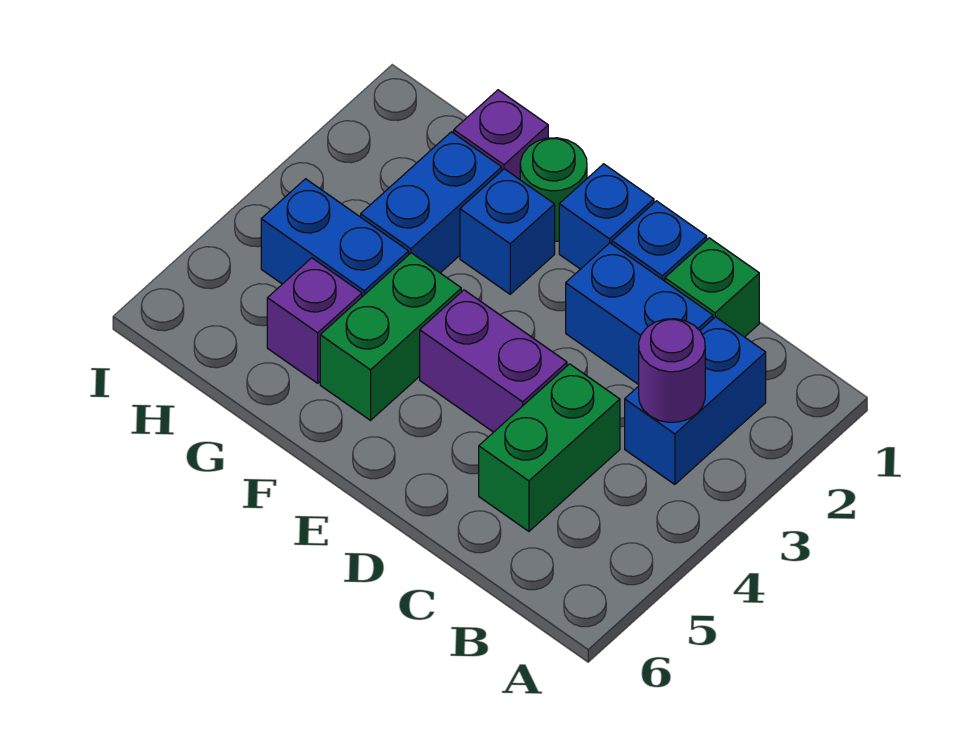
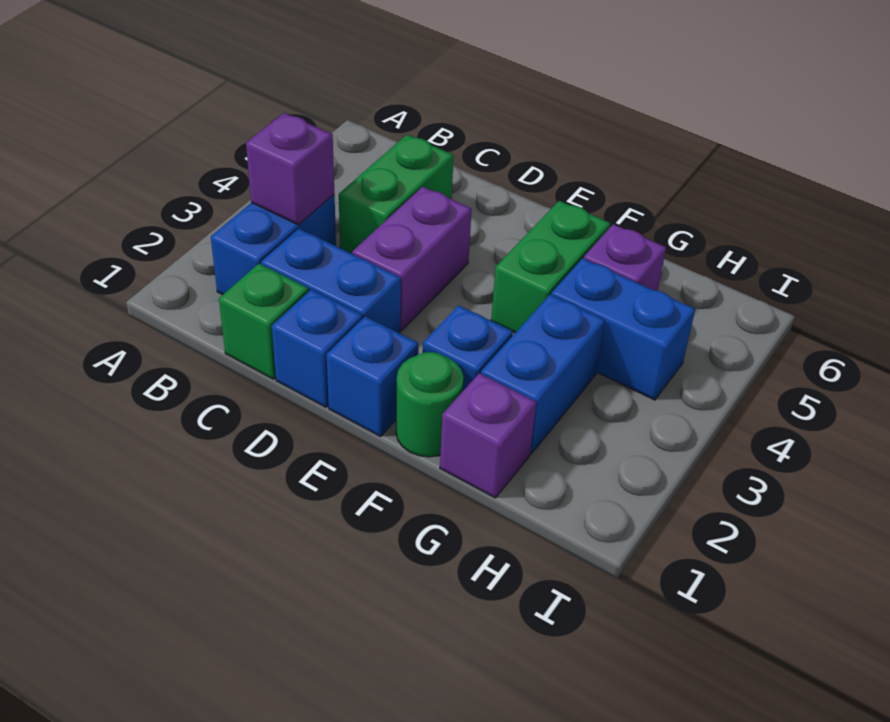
purple round brick B3 level 2 -> purple brick B3 level 2
purple brick D4:E4 level 1 -> purple brick D3:D4 level 1

